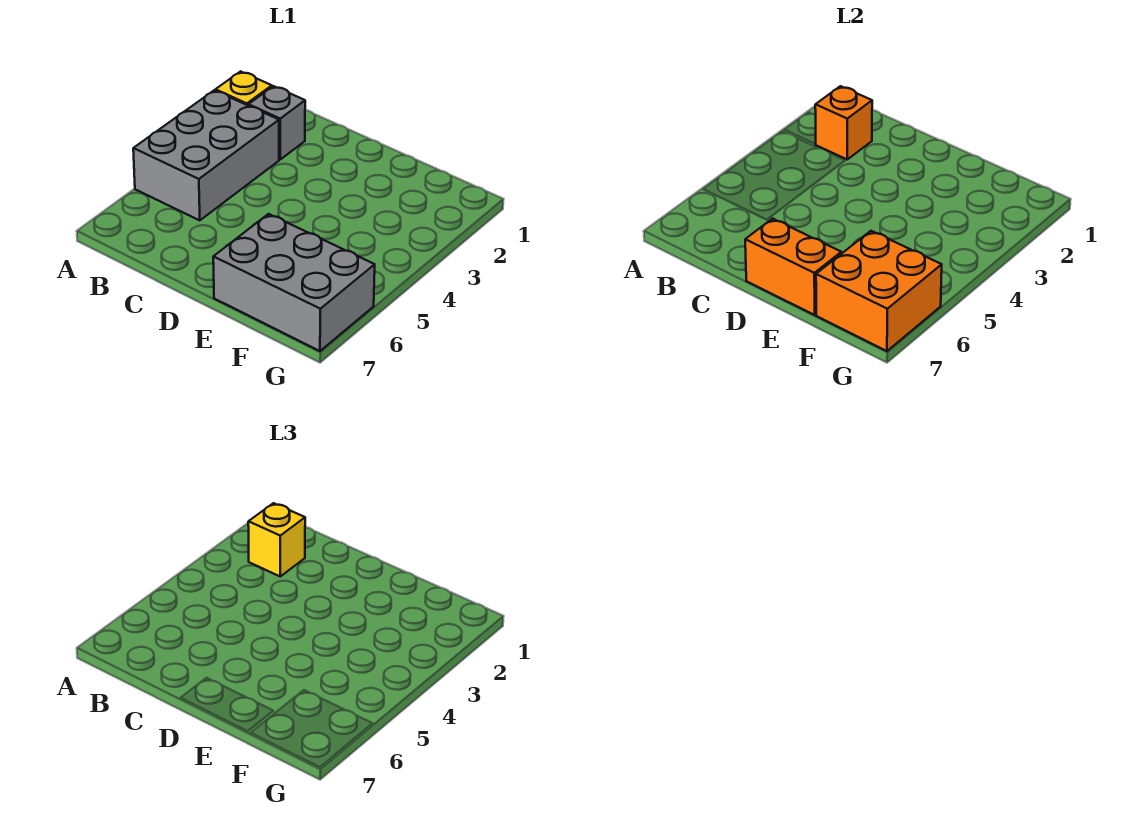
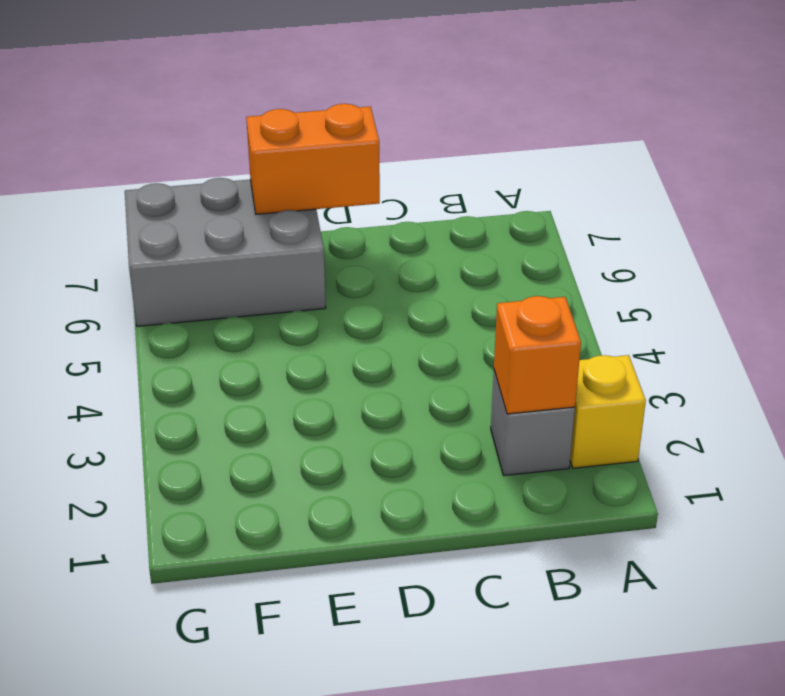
grey brick A3:B5 level 1 -> none
yellow brick B2 level 3 -> none
orange brick F6:G7 level 2 -> none

